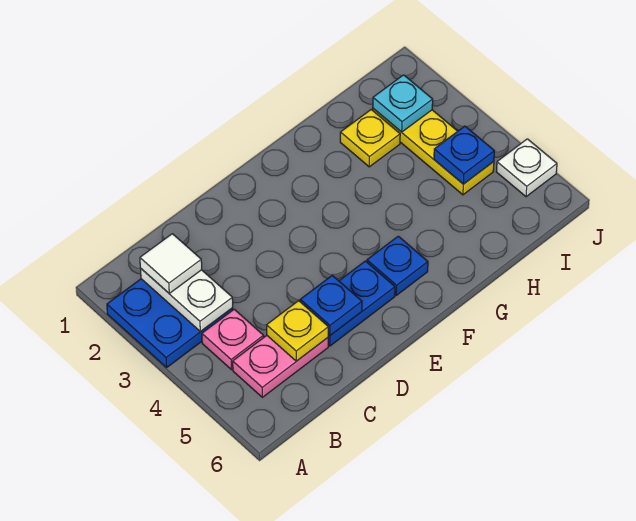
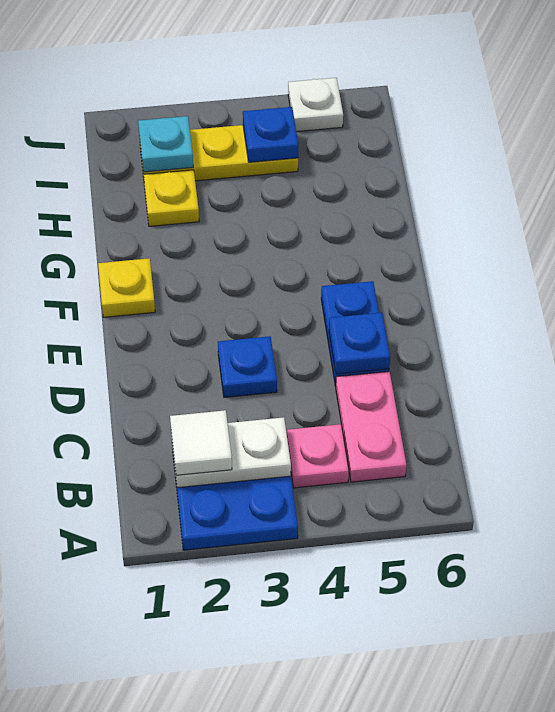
yellow plate C5 level 2 -> yellow plate F1 level 1
blue plate F5 level 1 -> blue plate D3 level 1

